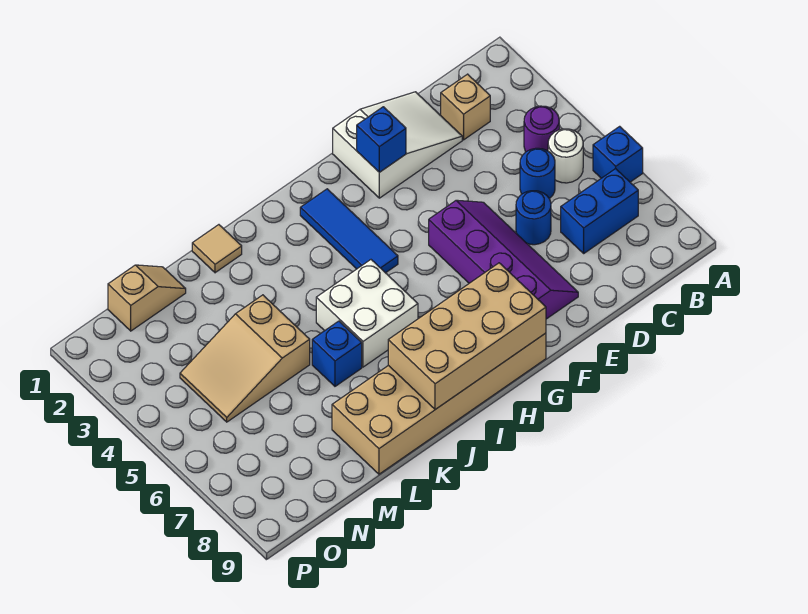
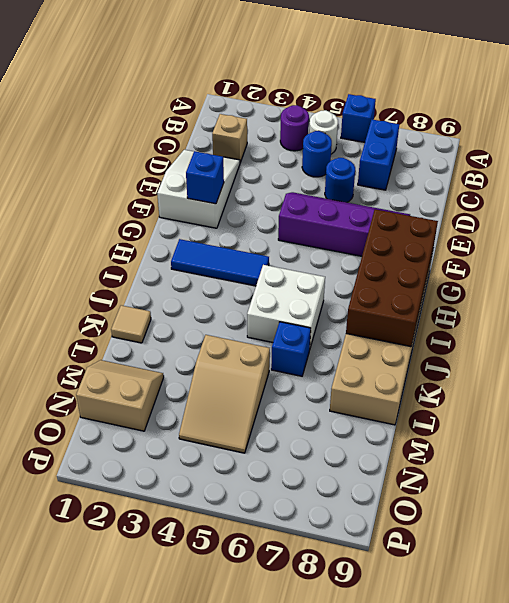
tan brick G8:J9 level 2 -> brown brick G8:J9 level 2
tan slope M1:N1 level 1 top N -> tan slope M1:N2 level 1 top N

